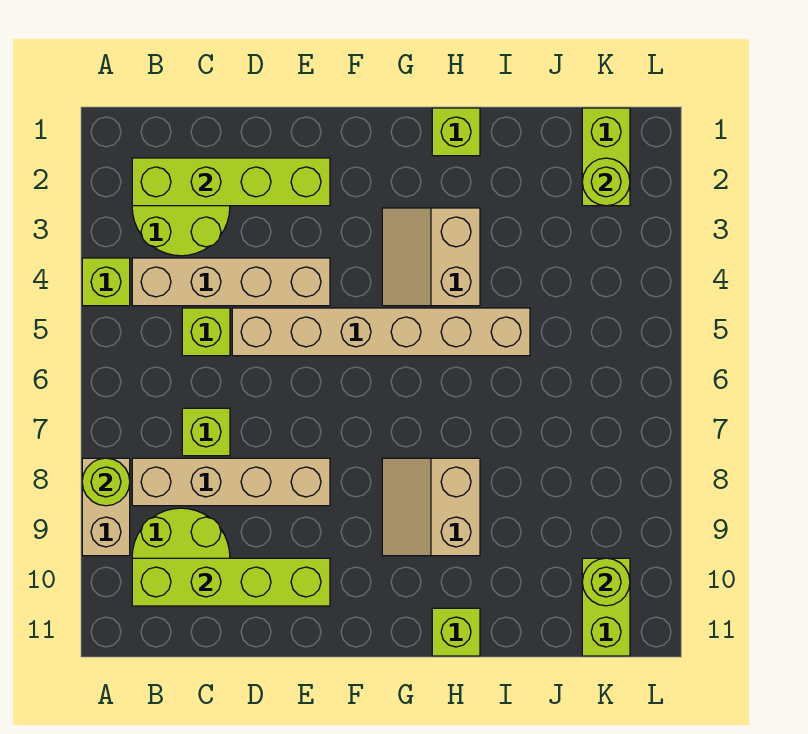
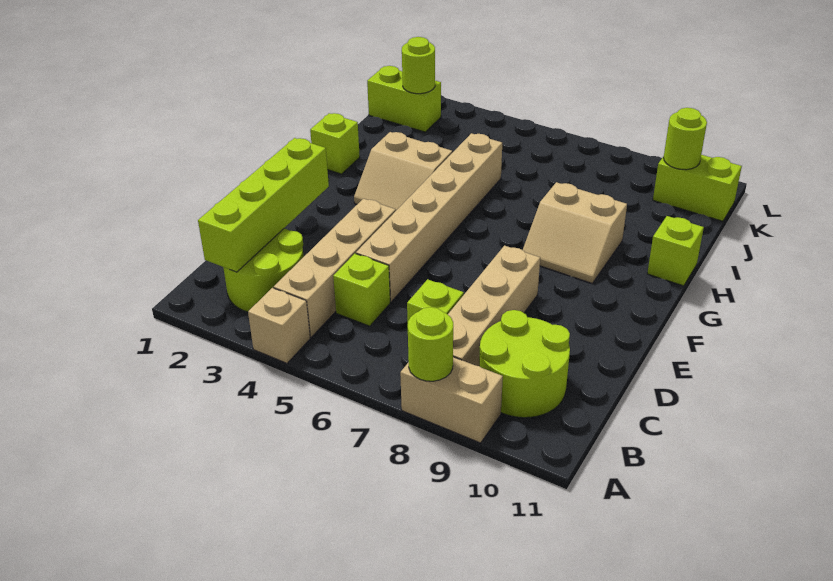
lime brick A4 level 1 -> tan brick A4 level 1
lime brick B10:E10 level 2 -> none

